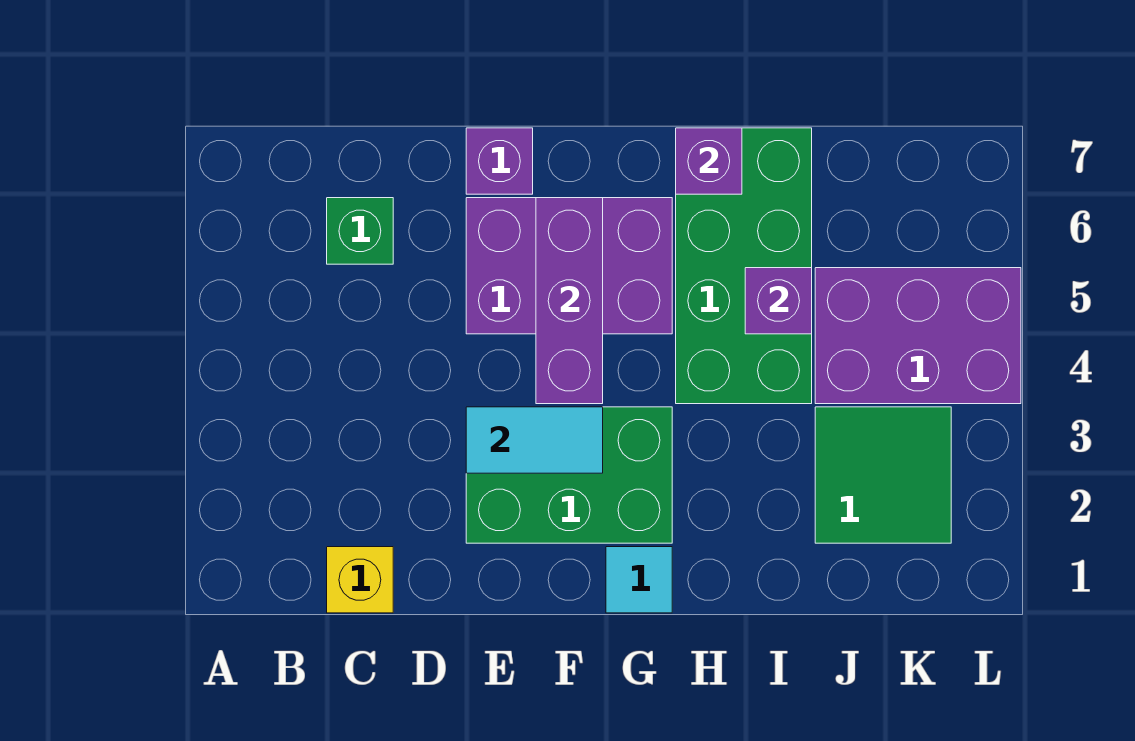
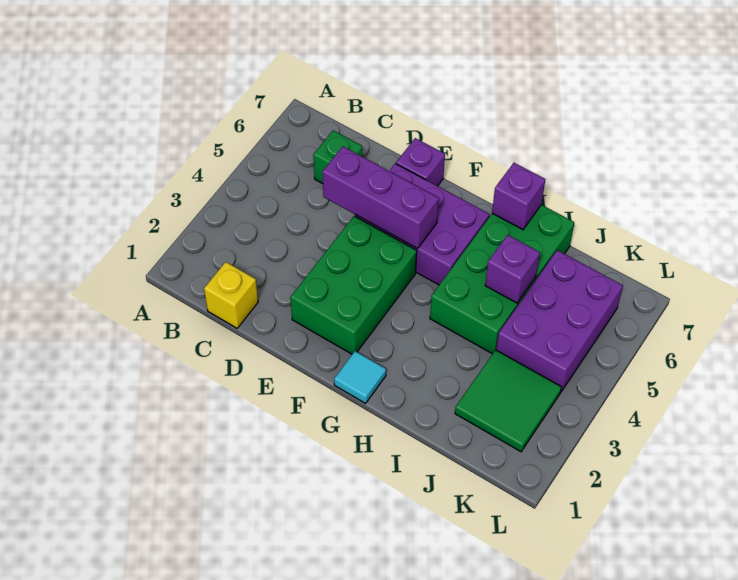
green brick E2:G3 level 1 -> green brick E2:F4 level 1
cyan tile E3:F3 level 2 -> none
purple brick F4:F6 level 2 -> purple brick D5:F5 level 2
purple brick J4:L5 level 1 -> purple brick J4:K6 level 1

